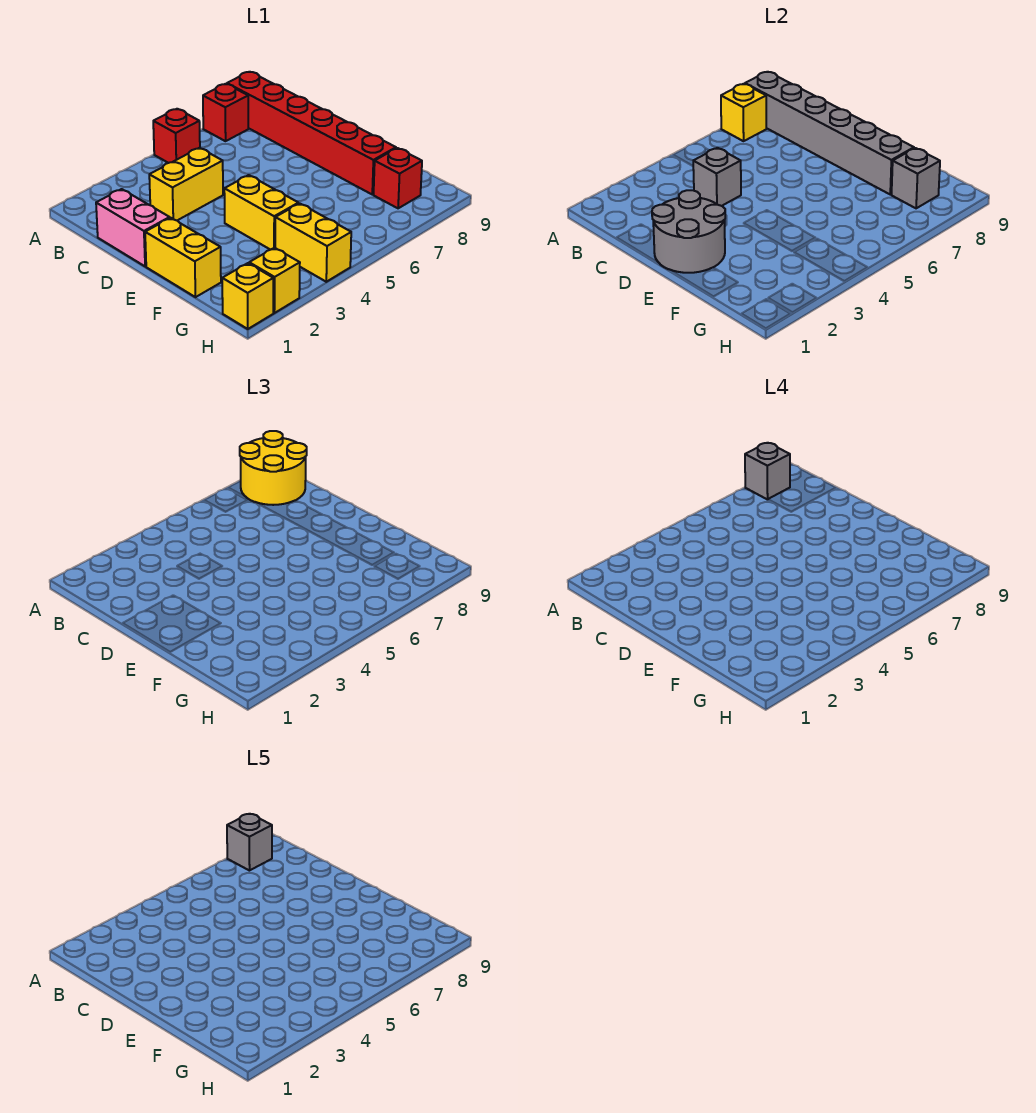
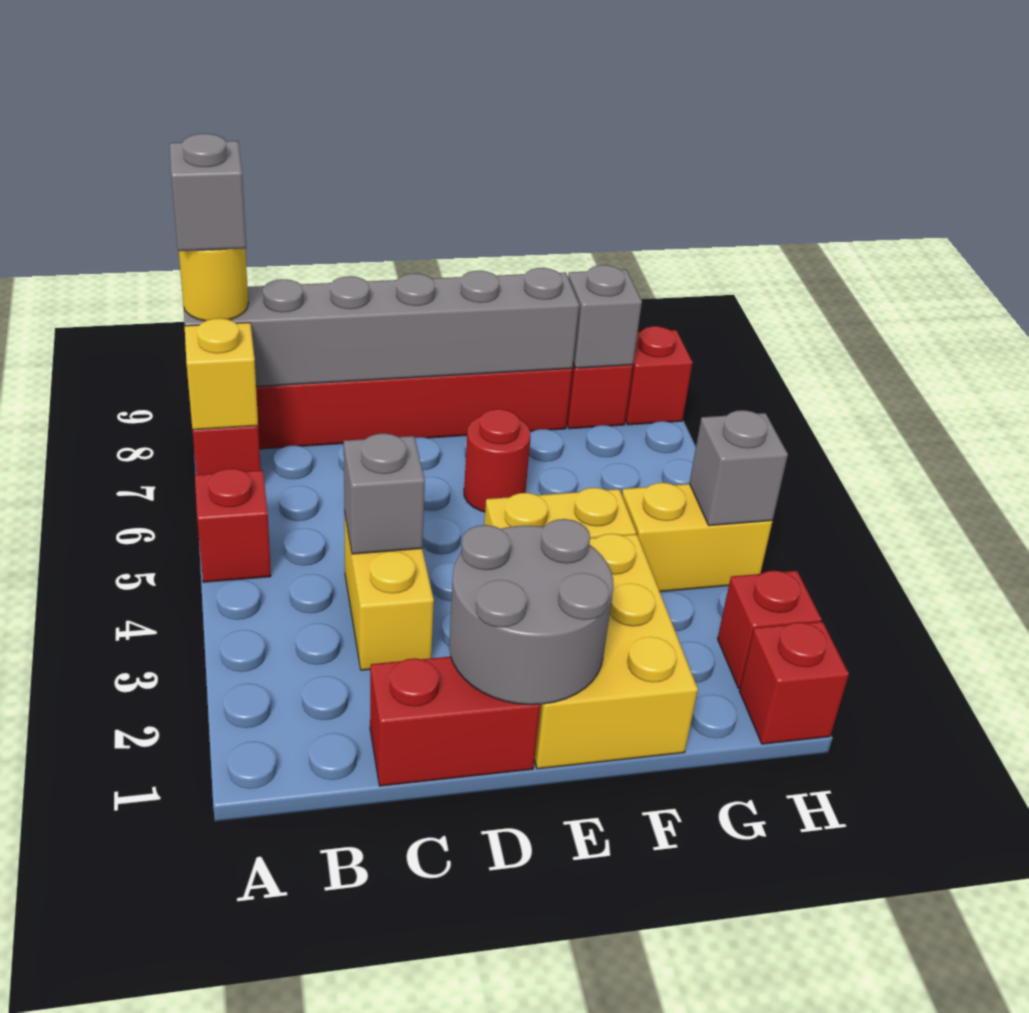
yellow round brick A8:B9 level 3 -> yellow round brick A8 level 3
grey brick A8 level 5 -> grey brick H4 level 2
pink brick C1:D1 level 1 -> red brick C1:D1 level 1
yellow brick E1:F1 level 1 -> yellow brick E1:F3 level 1
none -> red round brick E6 level 1
yellow brick H1 level 1 -> red brick H1 level 1
yellow brick H2 level 1 -> red brick H2 level 1
none -> red brick H8 level 1

